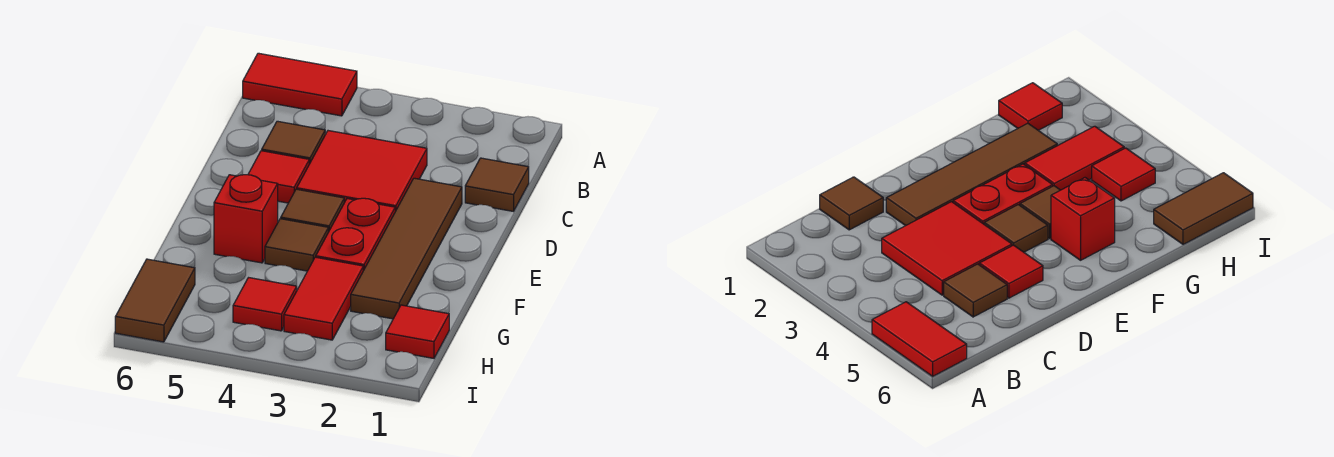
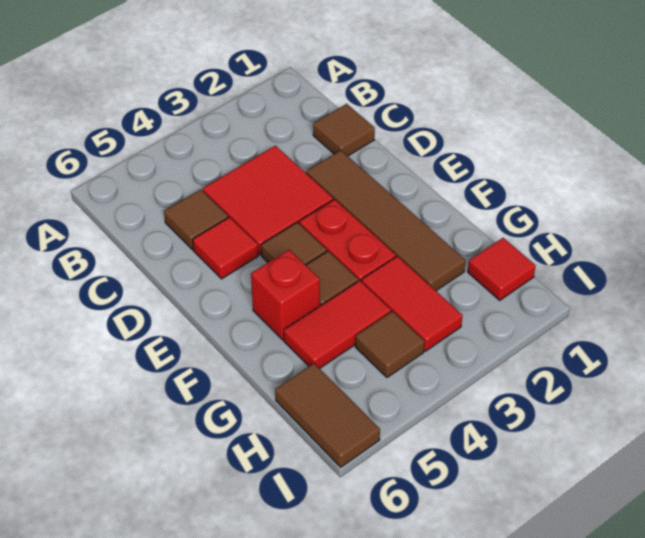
red tile A5:A6 level 1 -> red tile G4:G5 level 1
red tile H4 level 1 -> brown tile H4 level 1

